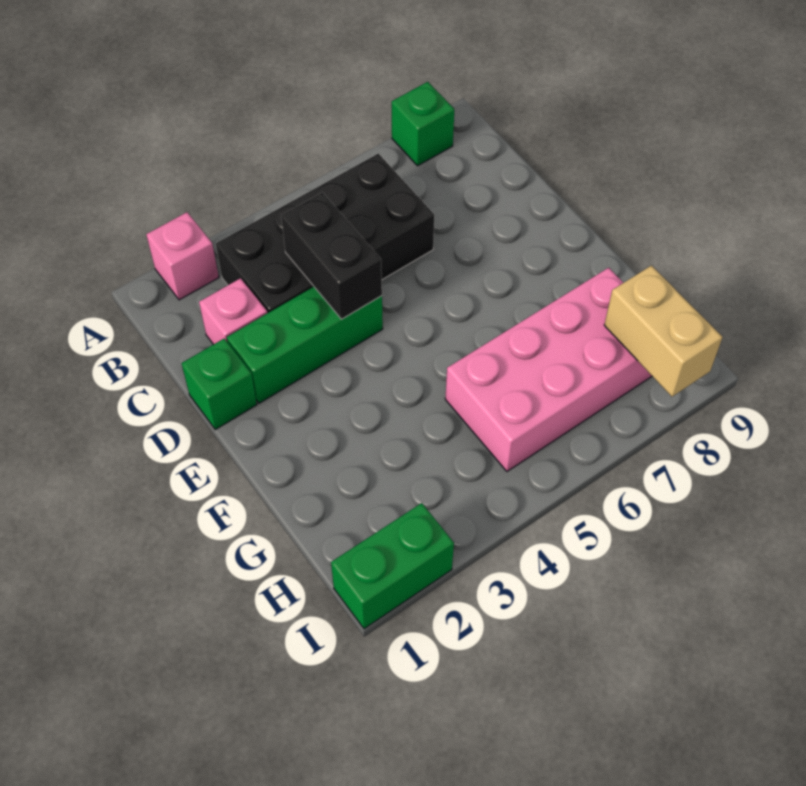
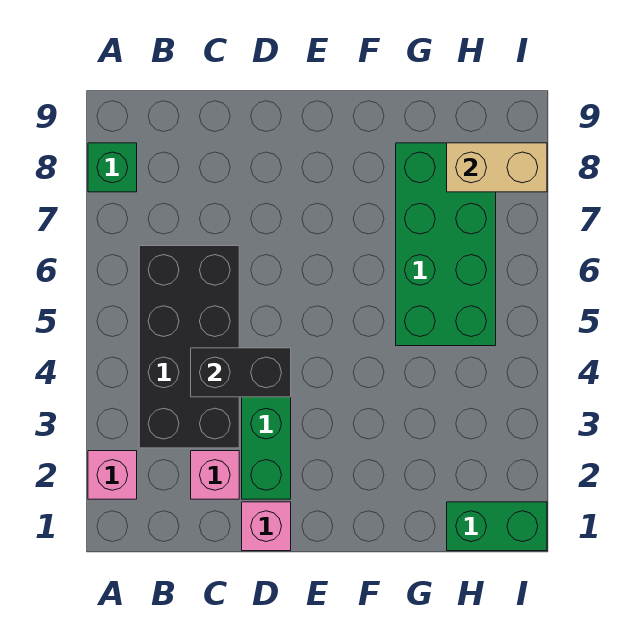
green brick D1 level 1 -> pink brick D1 level 1
pink brick G5:H8 level 1 -> green brick G5:H8 level 1
green brick I1:I2 level 1 -> green brick H1:I1 level 1

